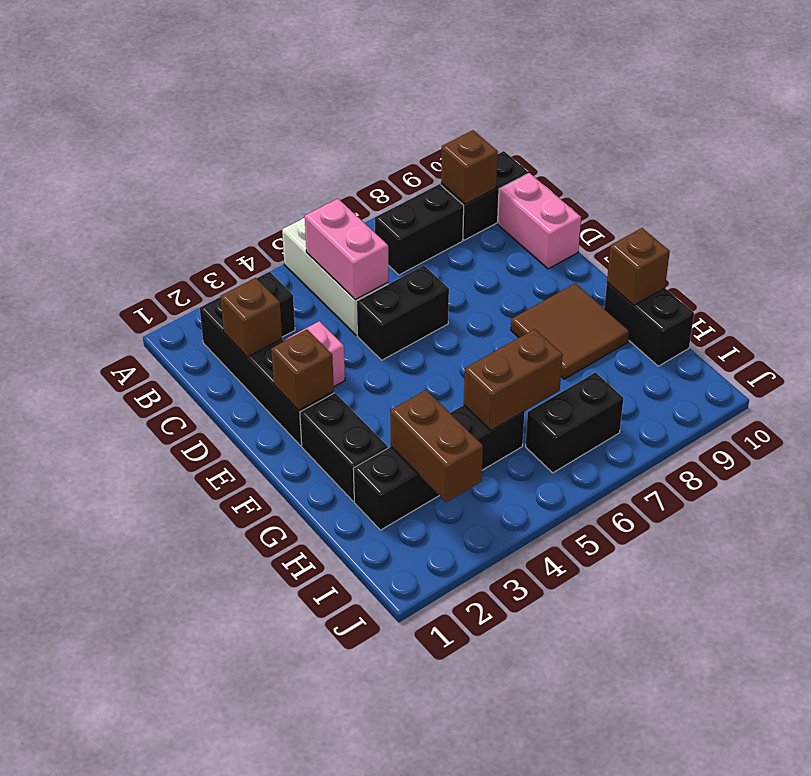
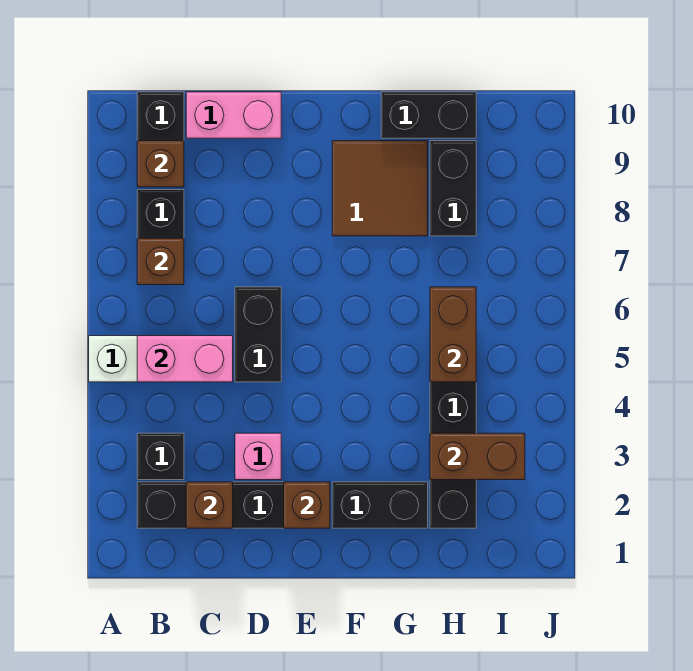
brown brick G10 level 2 -> brown brick B7 level 2
black brick I6:I7 level 1 -> black brick H8:H9 level 1

